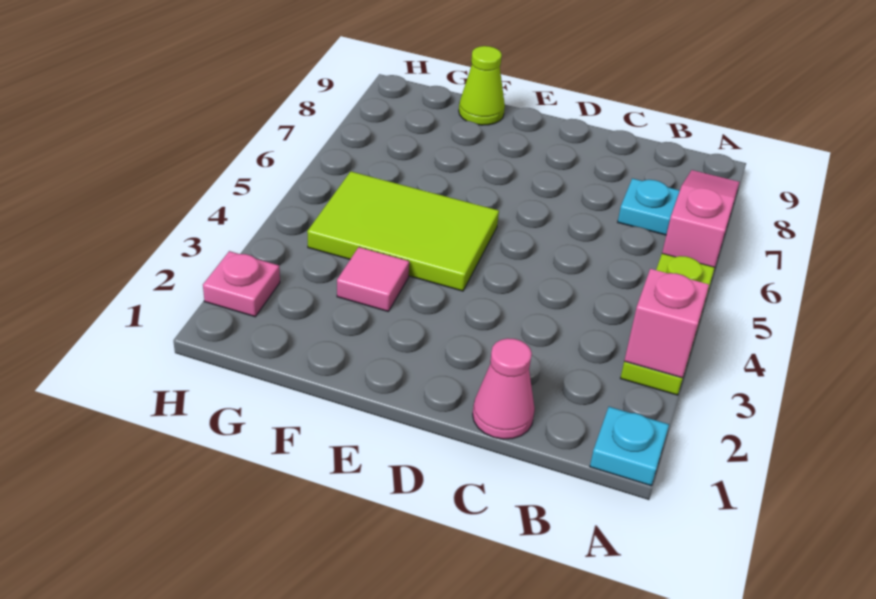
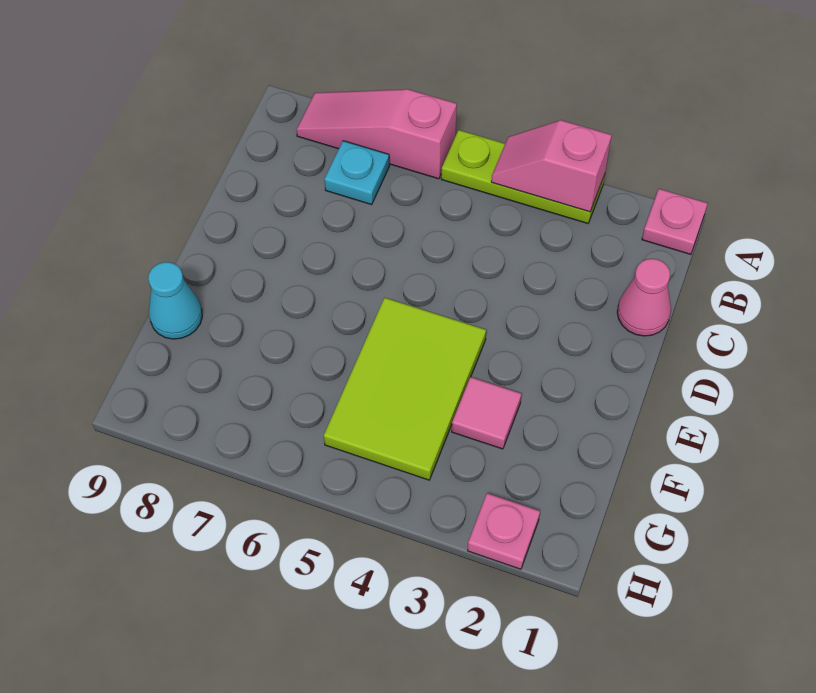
cyan plate A1 level 1 -> pink plate A1 level 1
lime cone F9 level 1 -> cyan cone F9 level 1

